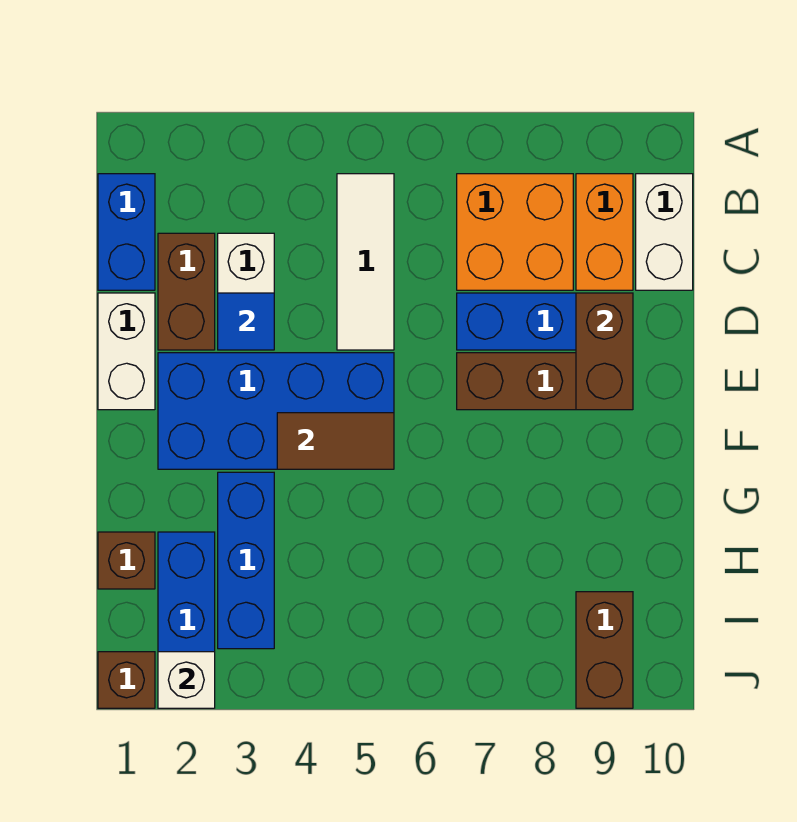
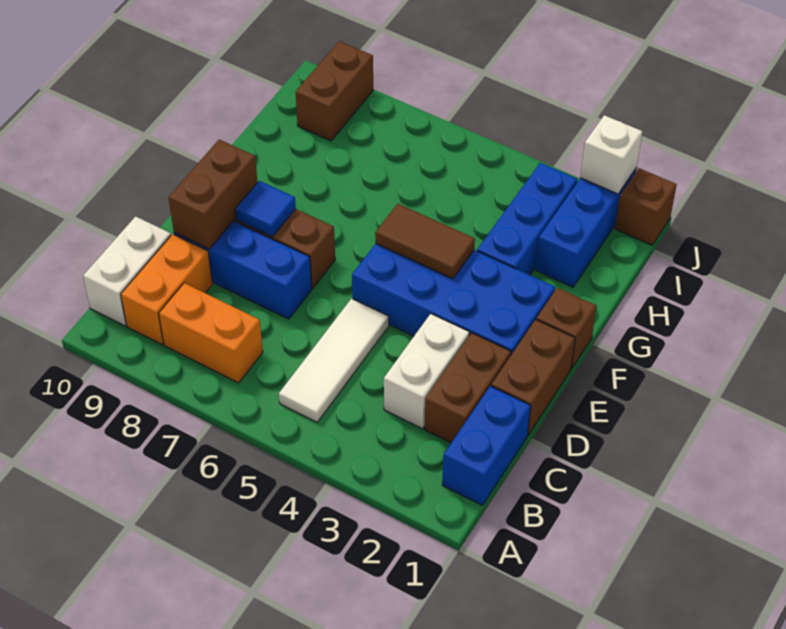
orange brick B7:C8 level 1 -> orange brick B7:B8 level 1
white brick D1:E1 level 1 -> brown brick D1:E1 level 1
blue tile D3 level 2 -> blue tile E8 level 2
brown brick H1 level 1 -> brown brick F1 level 1

